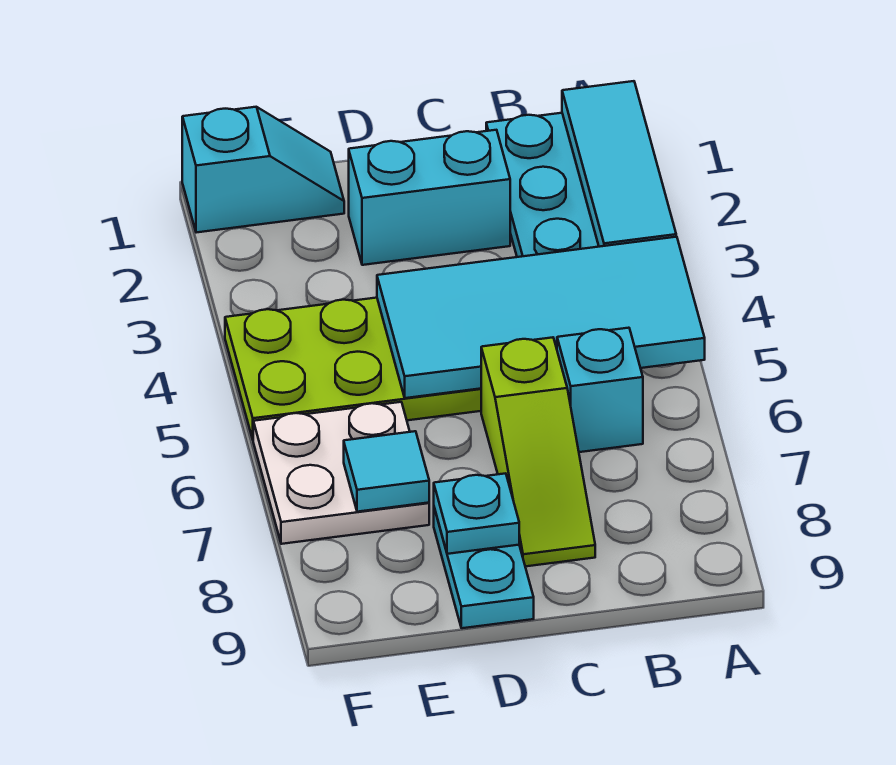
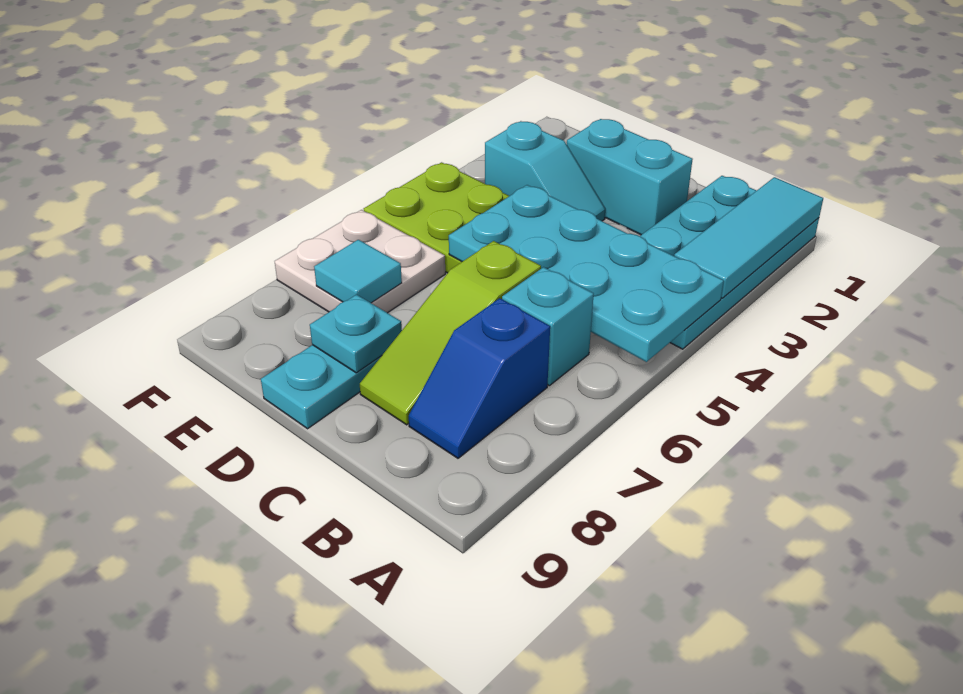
cyan tile A4:D5 level 2 -> cyan plate A4:D5 level 2
none -> blue slope B7:B8 level 1 top 7
cyan slope E1:F1 level 1 top F -> cyan slope D3:E3 level 1 top E

